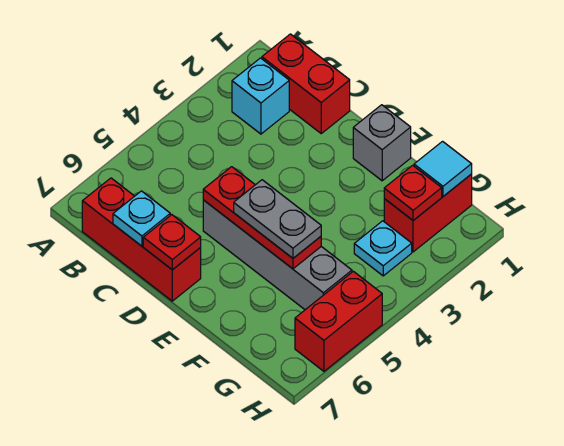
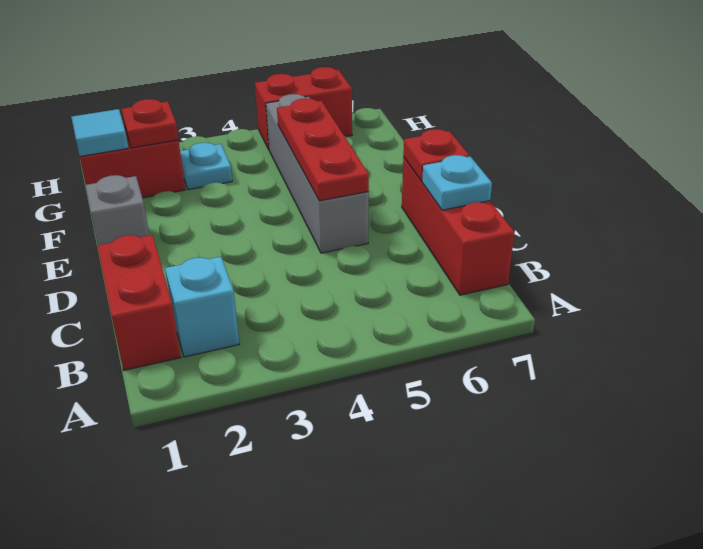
grey plate E5:F5 level 3 -> none

